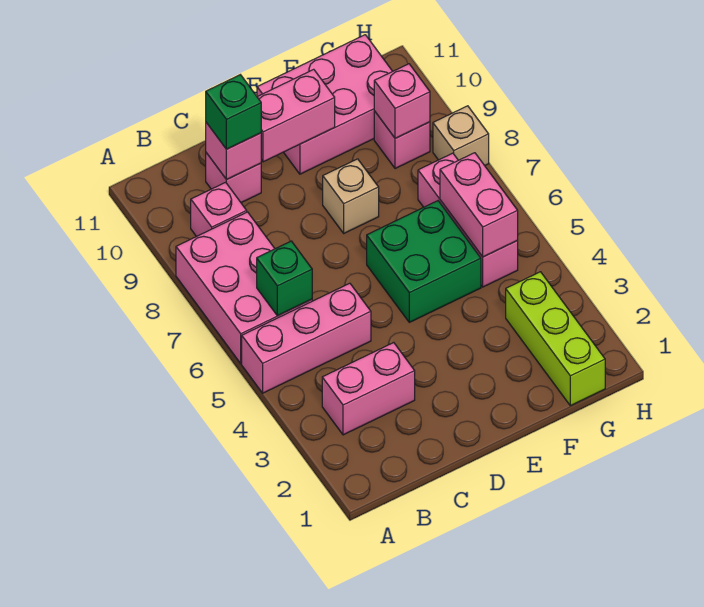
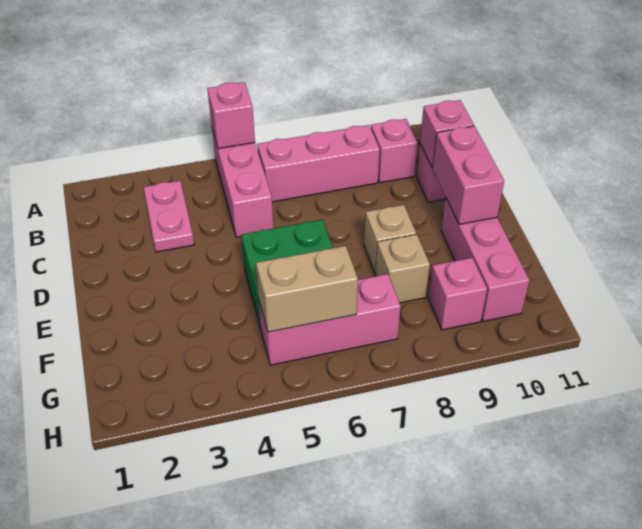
pink brick A6:B8 level 1 -> pink brick B6:B8 level 1
pink brick B3:C3 level 1 -> pink plate B3:C3 level 1
green brick B6 level 2 -> none
green brick C10 level 3 -> none
pink brick E10:G11 level 1 -> pink brick E10:G10 level 1
lime brick G1:G3 level 1 -> none
pink brick G5:G6 level 2 -> tan brick G5:G6 level 2
pink brick G9 level 2 -> pink brick A5 level 2
tan brick H8 level 1 -> tan brick F8 level 1

